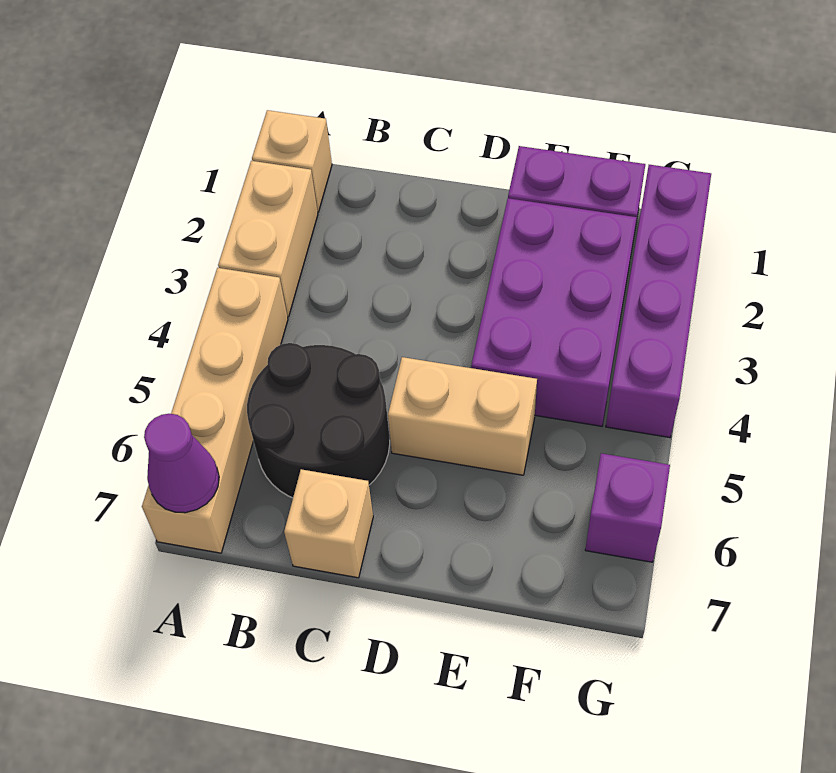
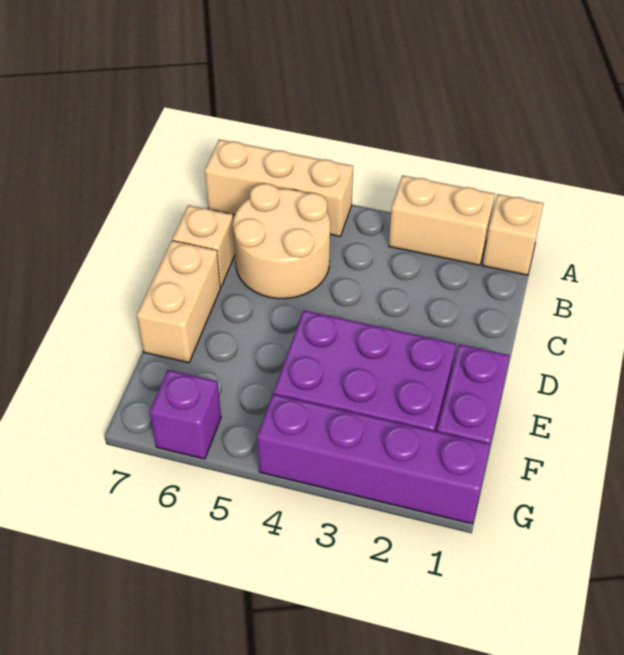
tan brick A4:A7 level 1 -> tan brick A5:A7 level 1
purple cone A7 level 2 -> none
black round brick B5:C6 level 1 -> tan round brick B5:C6 level 1
tan brick D5:E5 level 1 -> tan brick D7:E7 level 1

